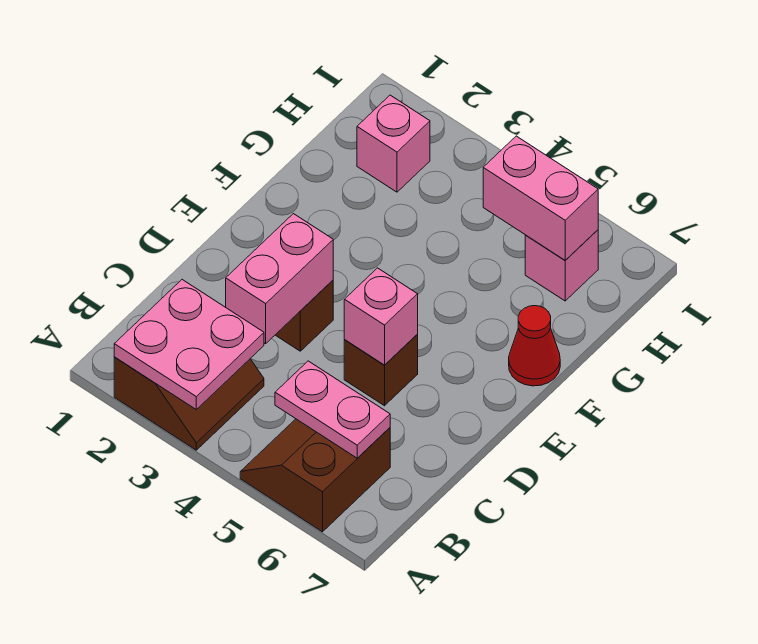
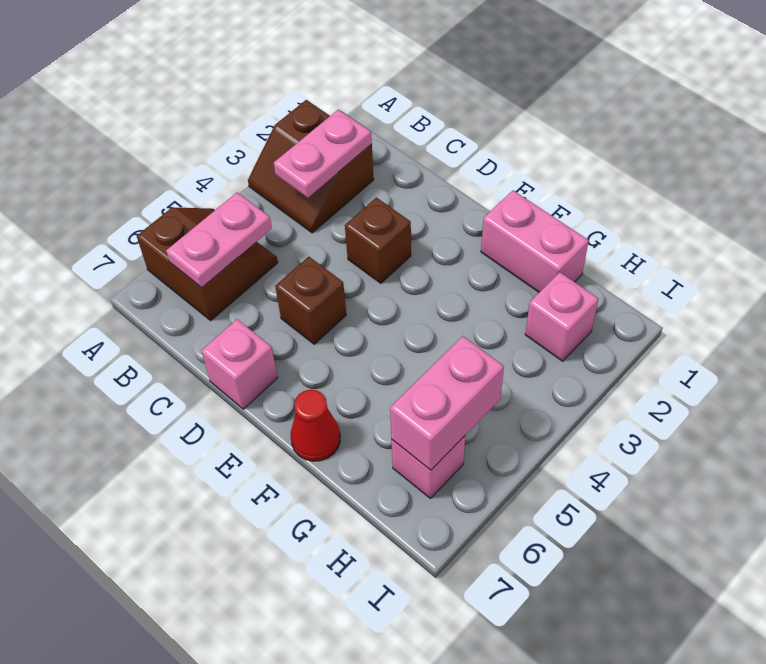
pink plate A2:B3 level 2 -> pink plate B2:B3 level 2
pink brick C3:D3 level 2 -> pink brick F1:G1 level 1
pink brick D5 level 2 -> pink brick D7 level 1

